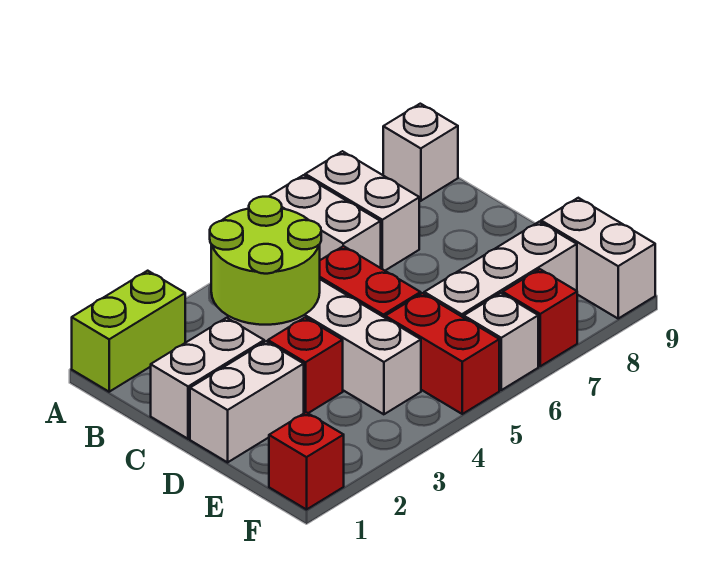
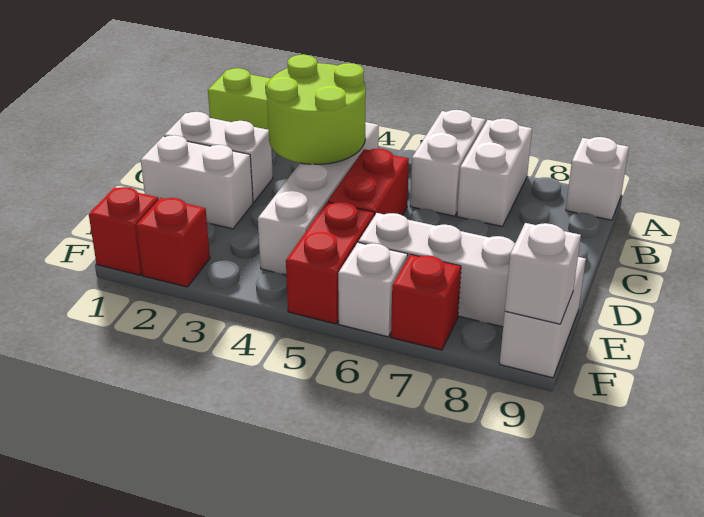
red brick D3 level 1 -> red brick F2 level 1
none -> white brick F9 level 2

